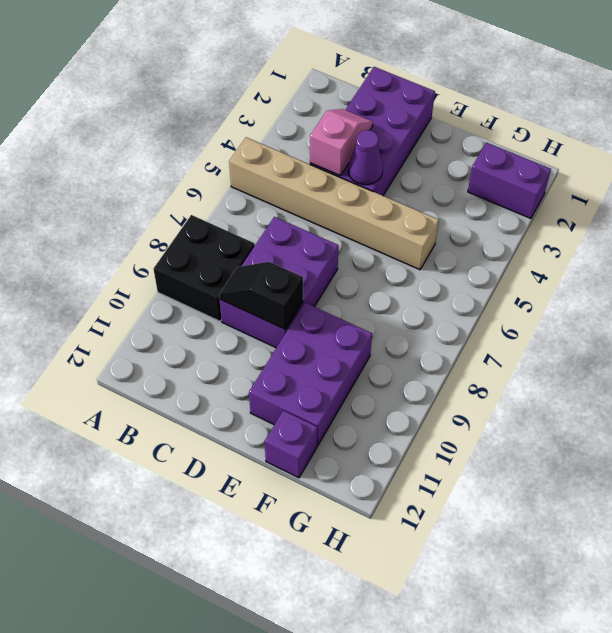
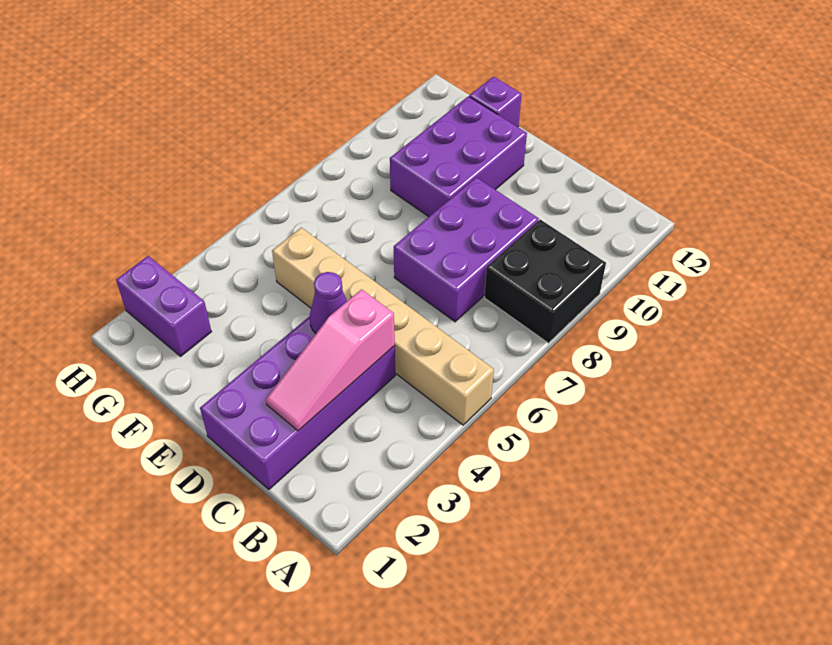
pink slope C3:C4 level 2 top 4 -> pink slope C2:C4 level 2 top 4
black slope C9:D9 level 2 top D -> none

